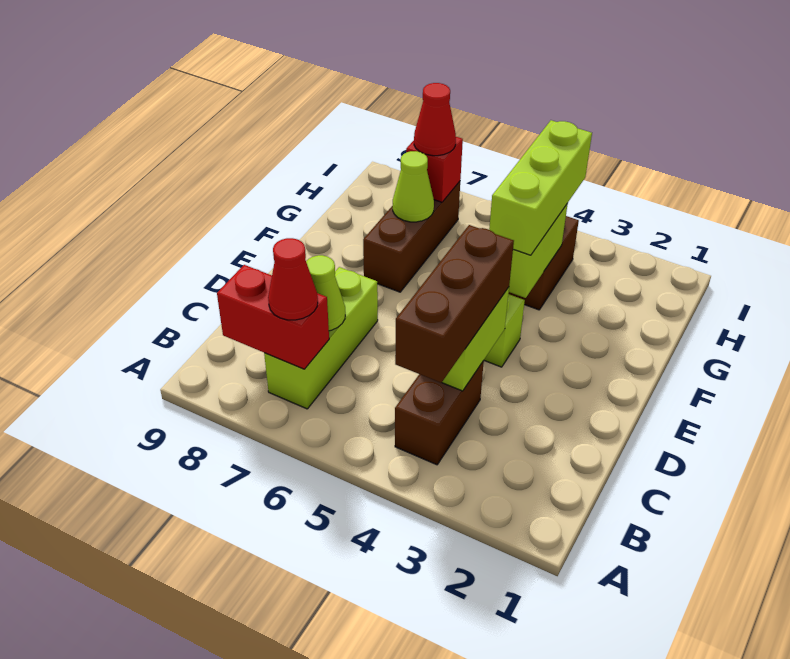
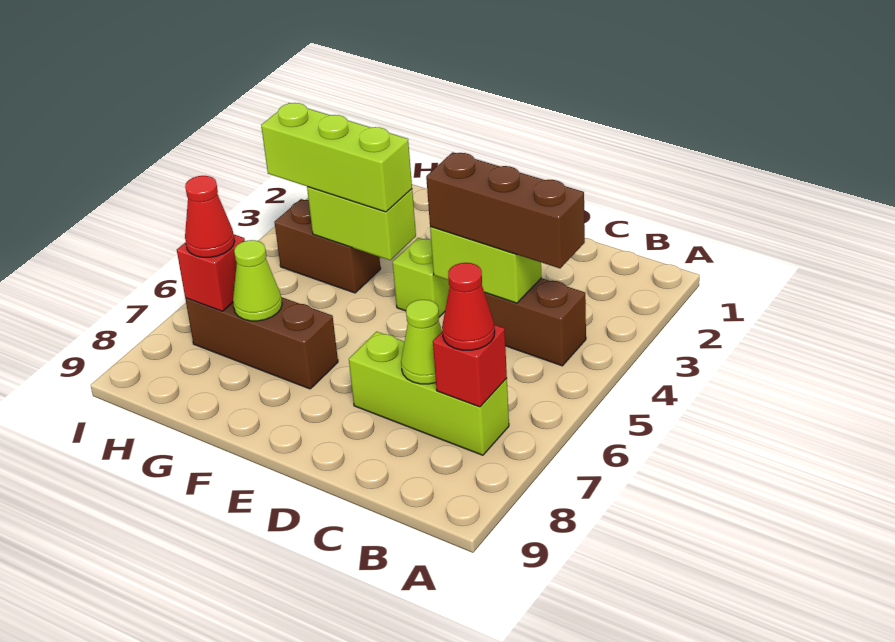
red brick B7:B8 level 2 -> red brick B7 level 2

